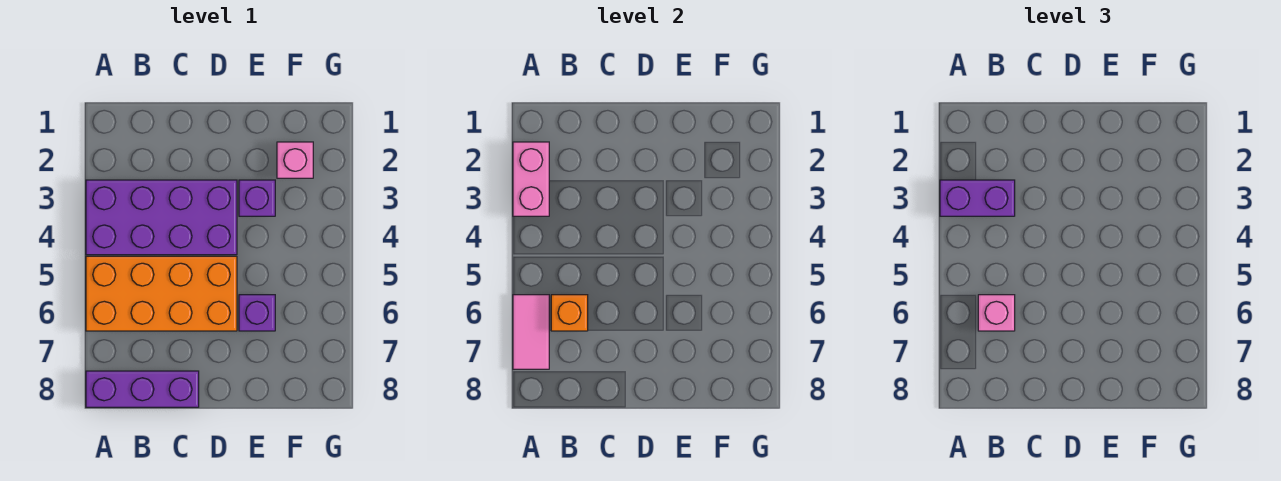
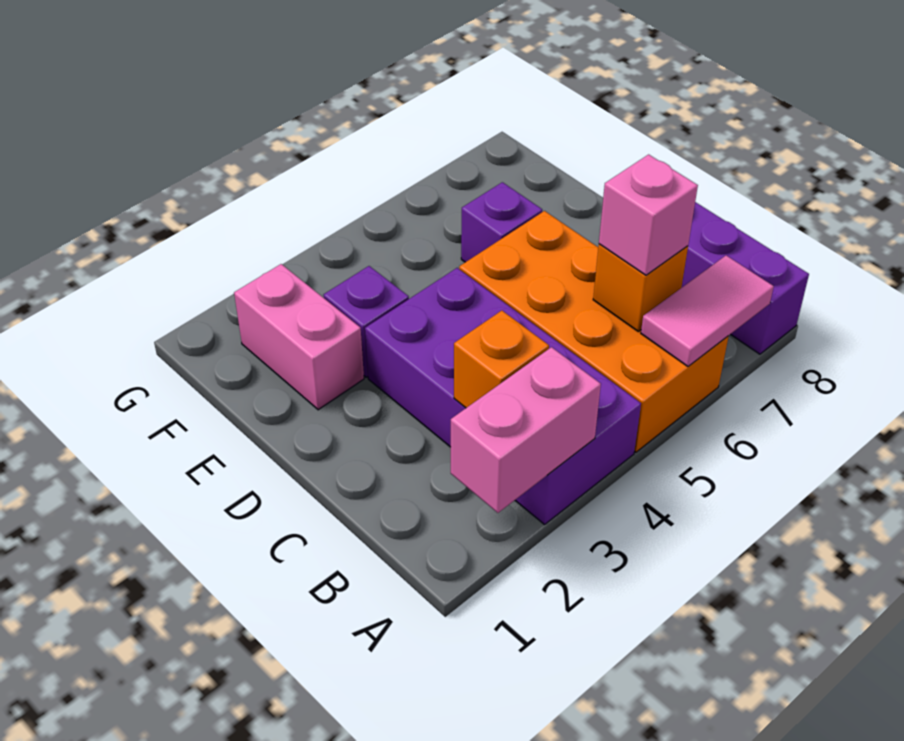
purple brick A3:B3 level 3 -> none
none -> orange brick B3 level 2
pink brick F2 level 1 -> pink brick E2:F2 level 1

